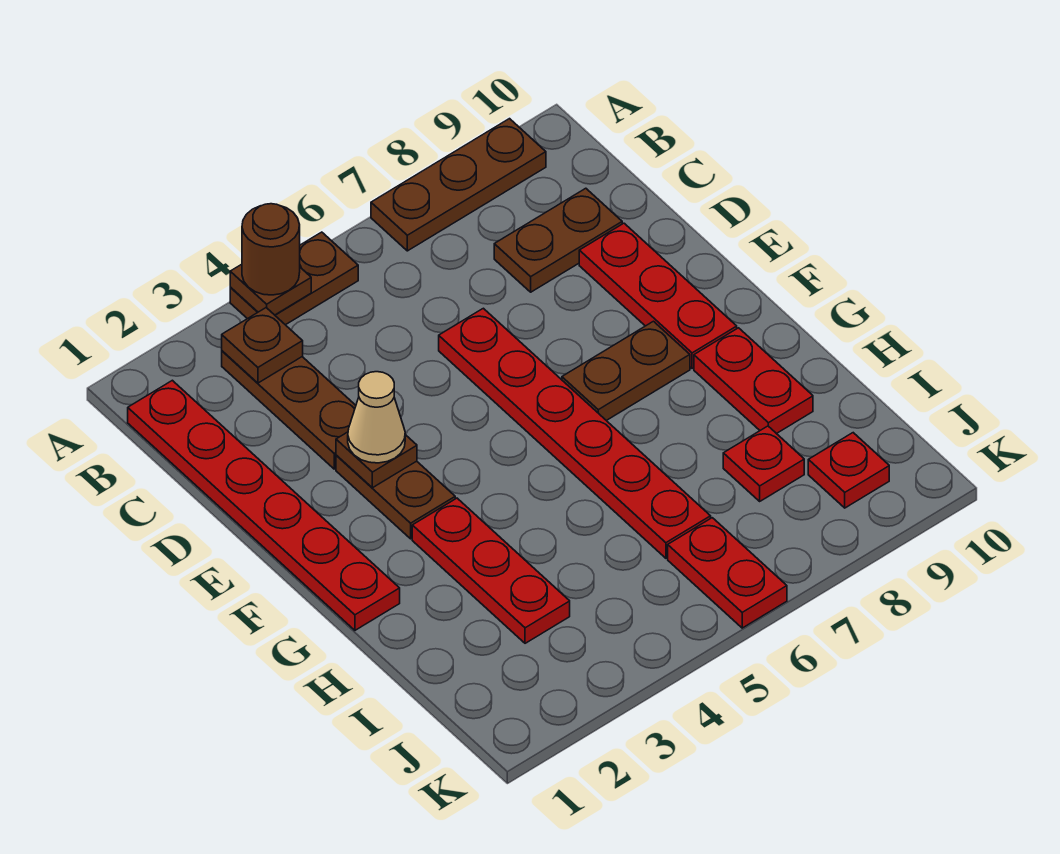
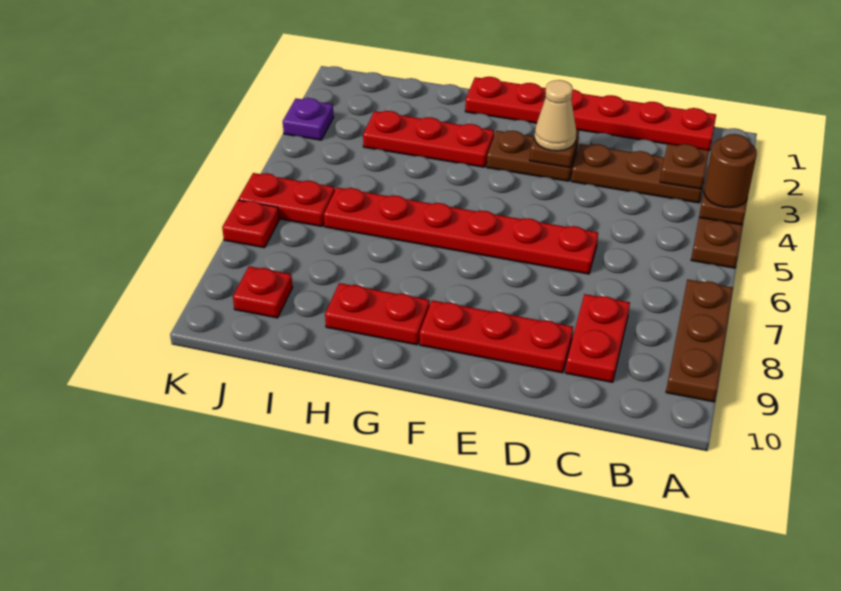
brown plate C8:C9 level 1 -> red plate C8:C9 level 1
brown plate F7:F8 level 1 -> none
red plate I8 level 1 -> red plate K7 level 1
none -> purple plate K3 level 1

